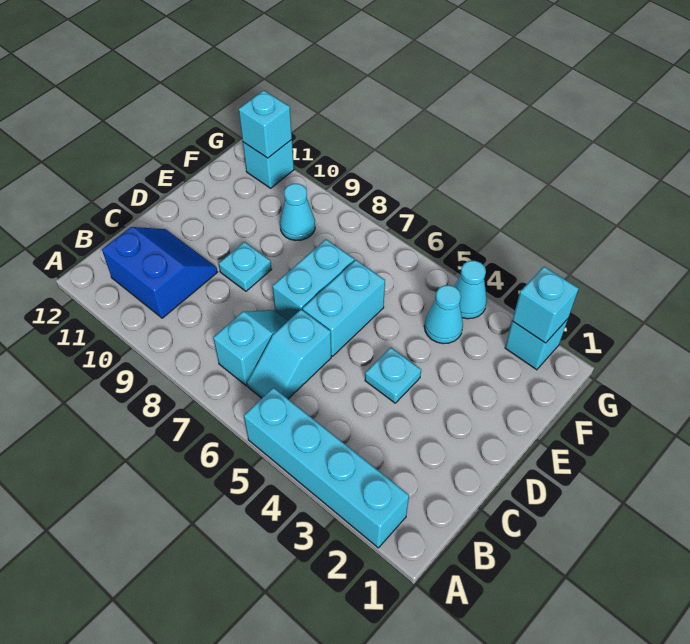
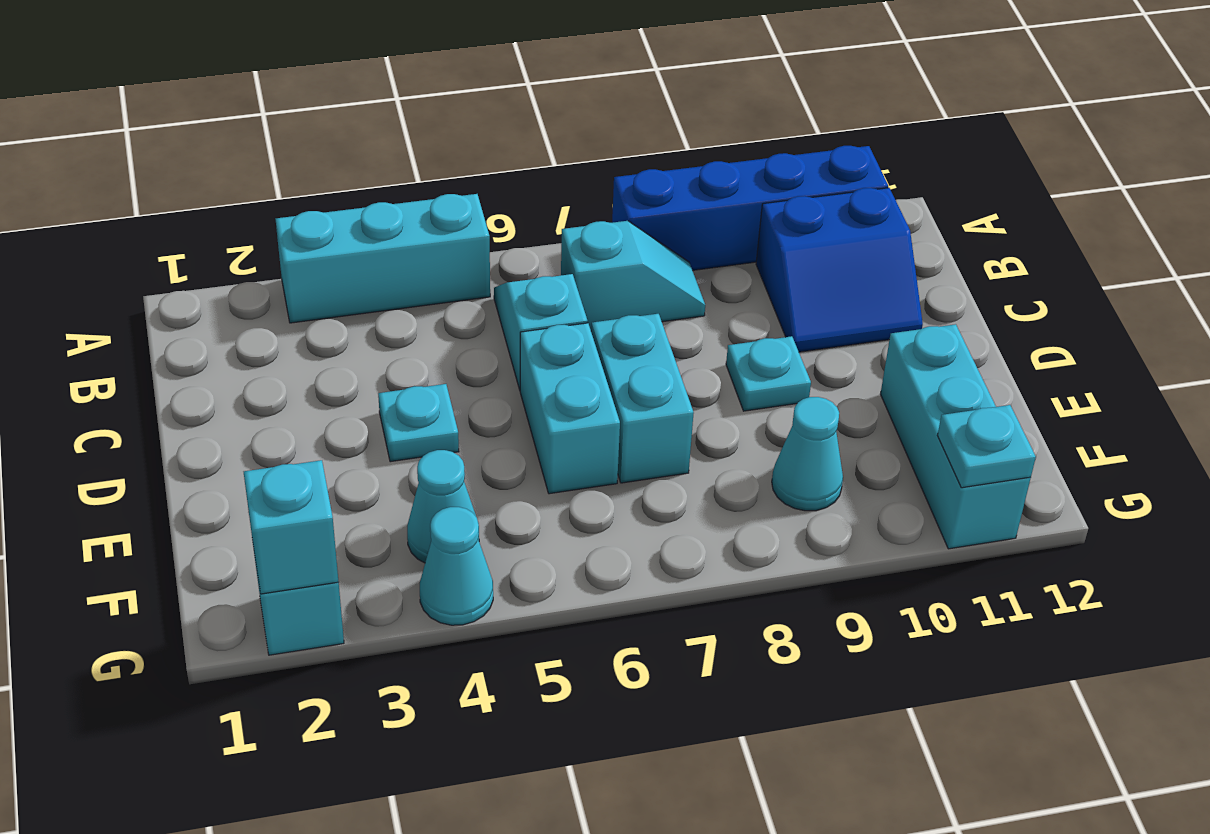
cyan brick A2:A5 level 1 -> cyan brick A3:A5 level 1
none -> blue brick A8:A11 level 1
cyan slope B7:C7 level 1 top B -> cyan slope B7:B8 level 1 top 7
cyan brick G11 level 1 -> cyan brick E11:G11 level 1
cyan brick G11 level 2 -> cyan plate G11 level 2

